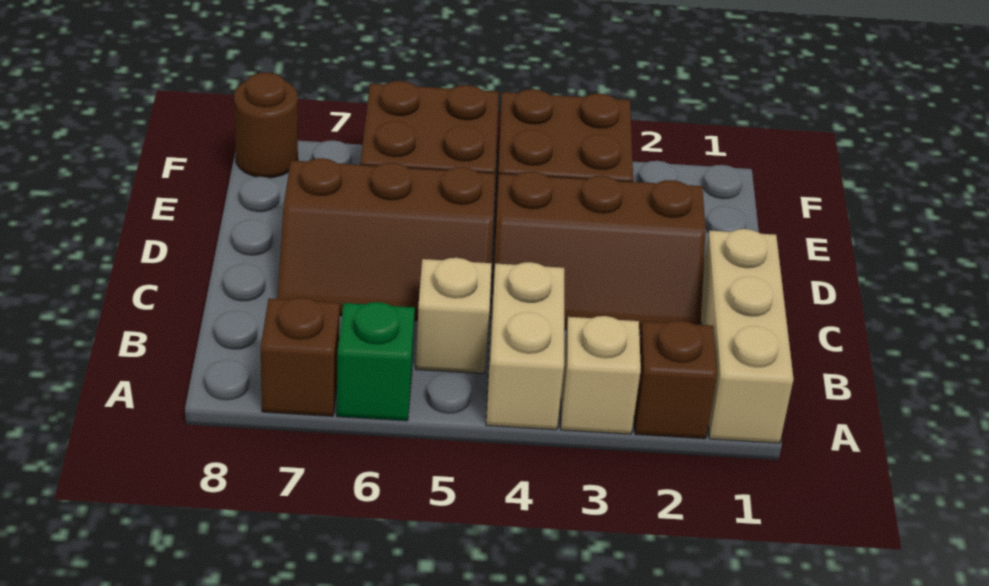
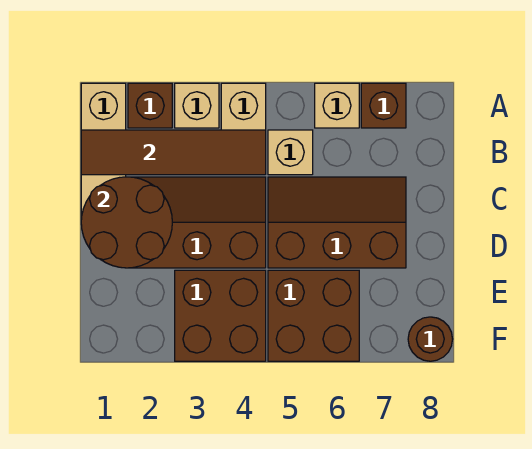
green brick A6 level 1 -> tan brick A6 level 1
none -> brown tile B1:B4 level 2
none -> brown round brick C1:D2 level 2

